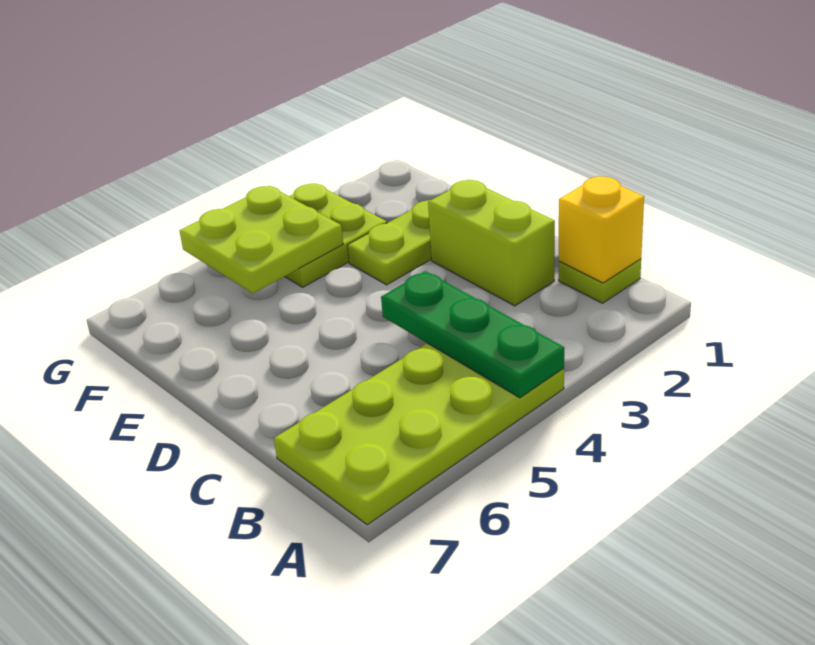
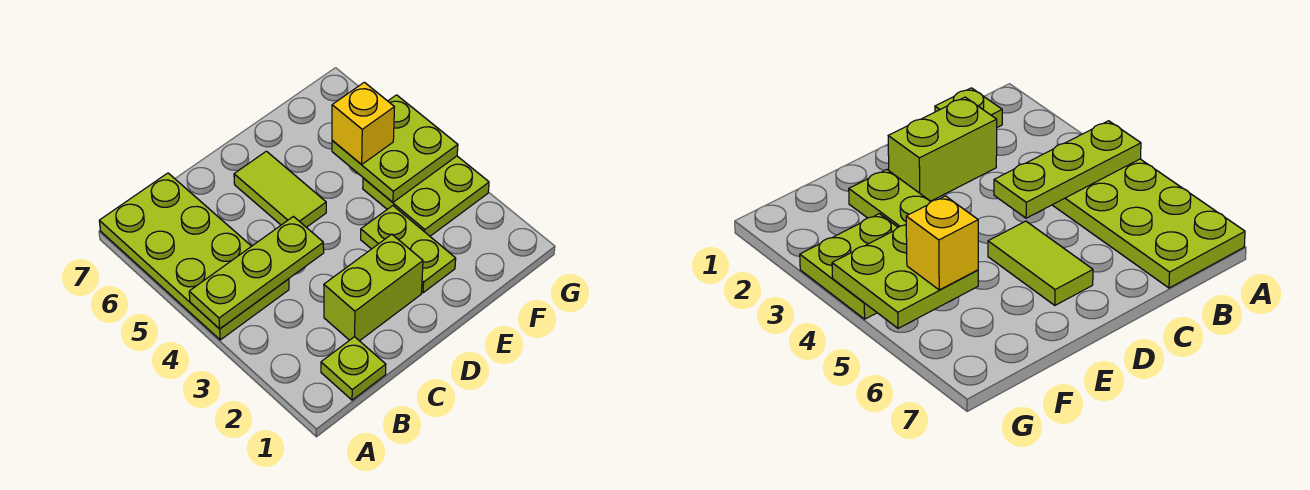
green plate A4:C4 level 2 -> lime plate A4:C4 level 2
yellow brick B1 level 2 -> yellow brick F5 level 3
none -> lime tile D5:D6 level 1

